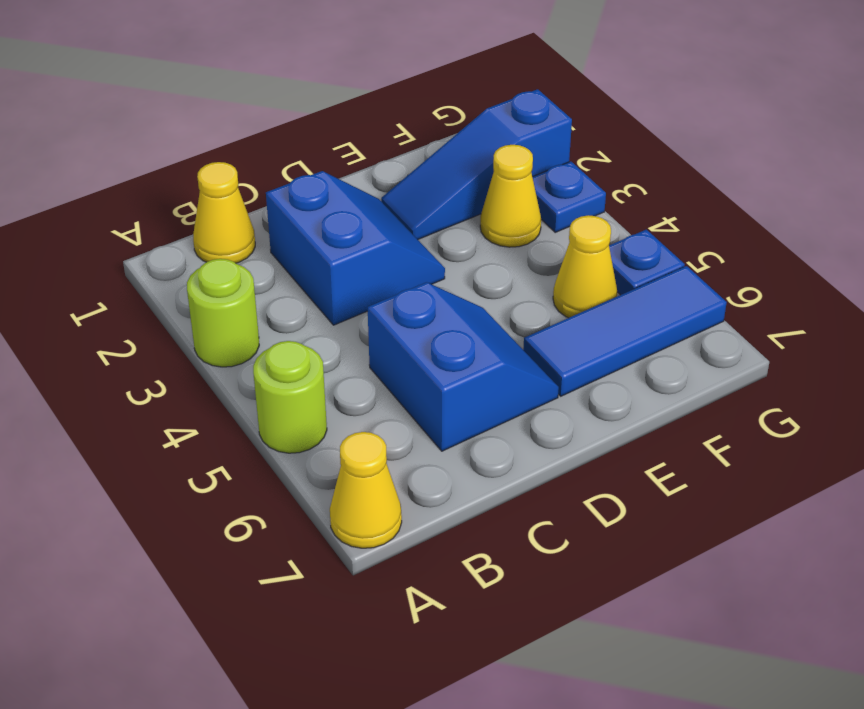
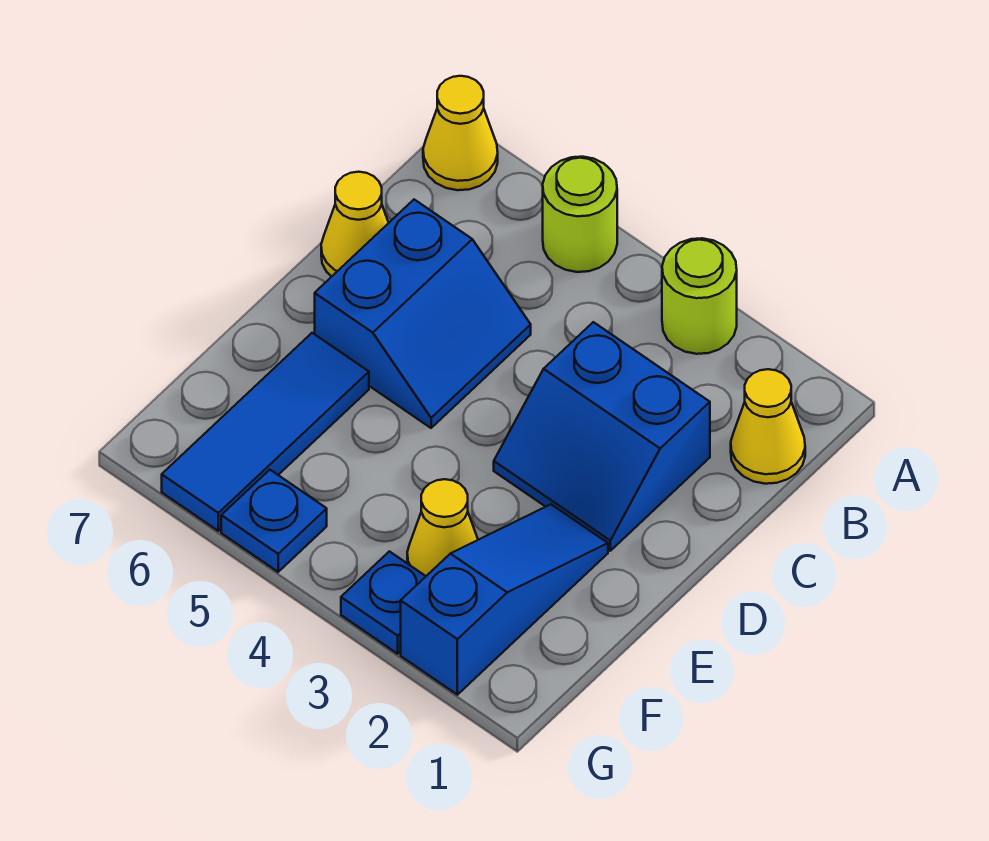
blue slope C5:D6 level 1 top C -> blue slope C5:D6 level 1 top 6
yellow cone F5 level 1 -> yellow cone C7 level 1

